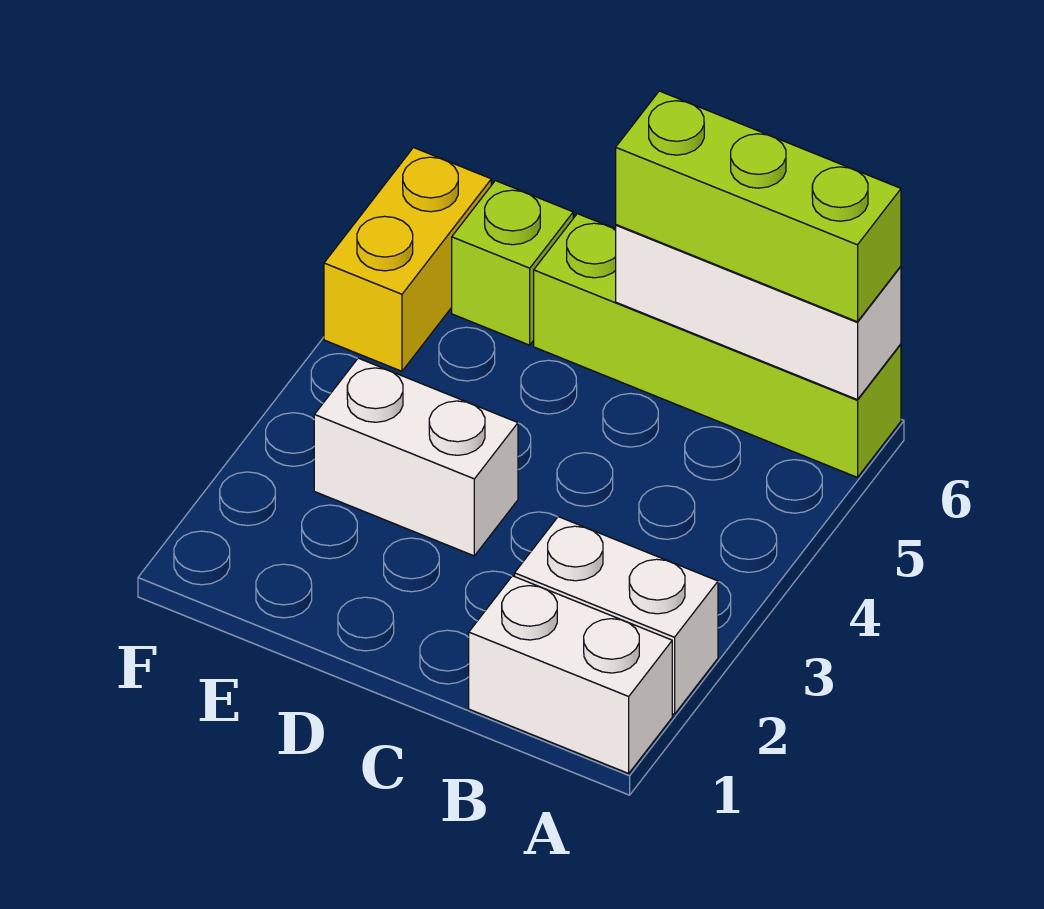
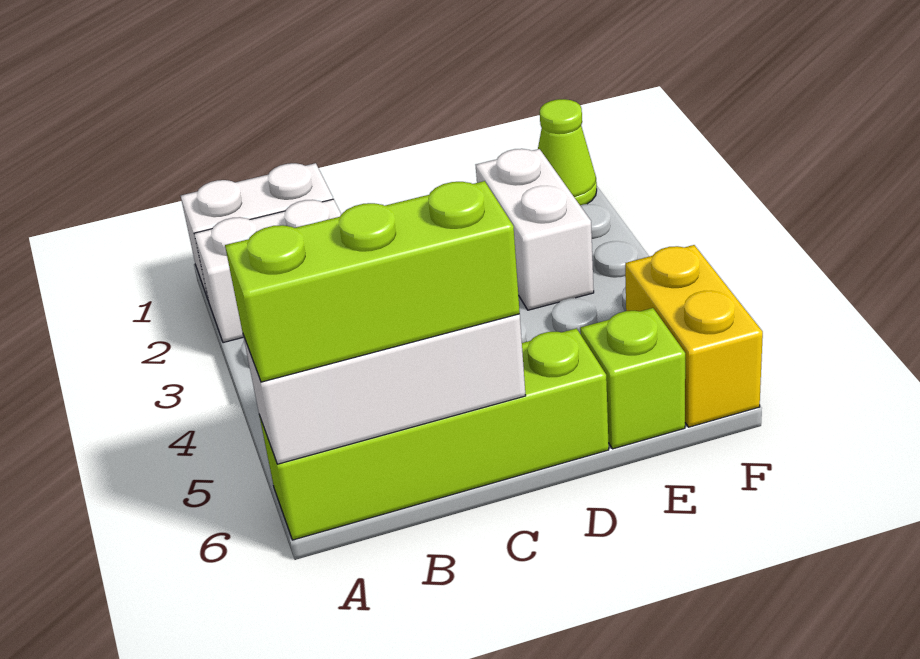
white brick D3:E3 level 1 -> white brick E2:E3 level 1
none -> lime cone F1 level 1

